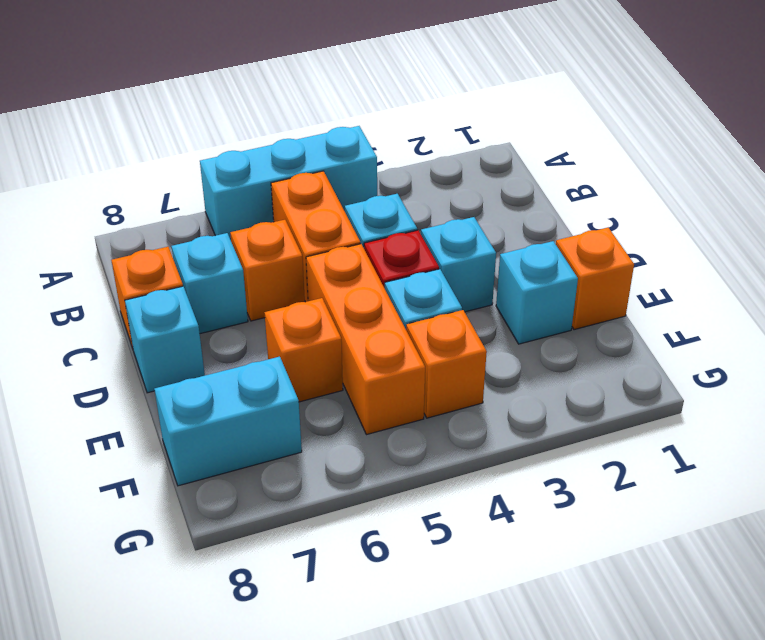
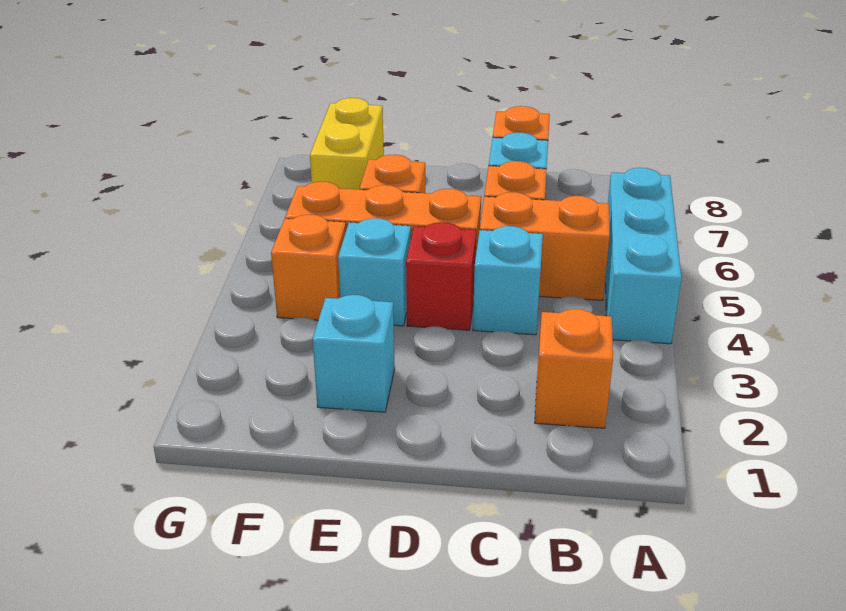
cyan brick D3 level 1 -> none
cyan brick D8 level 1 -> none
orange brick E1 level 1 -> orange brick B2 level 1
cyan brick F7:F8 level 1 -> yellow brick F7:F8 level 1

